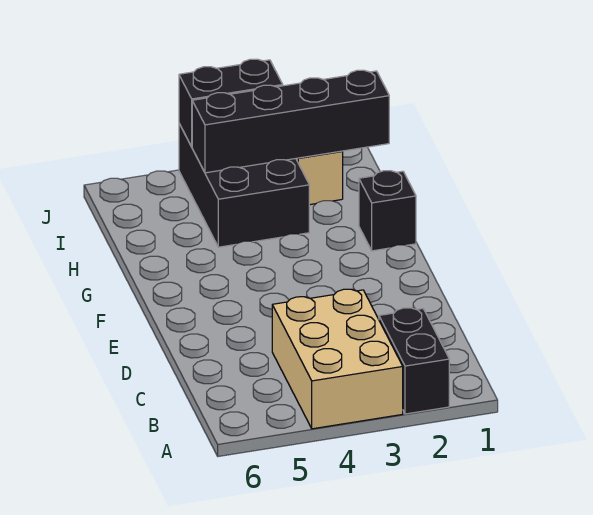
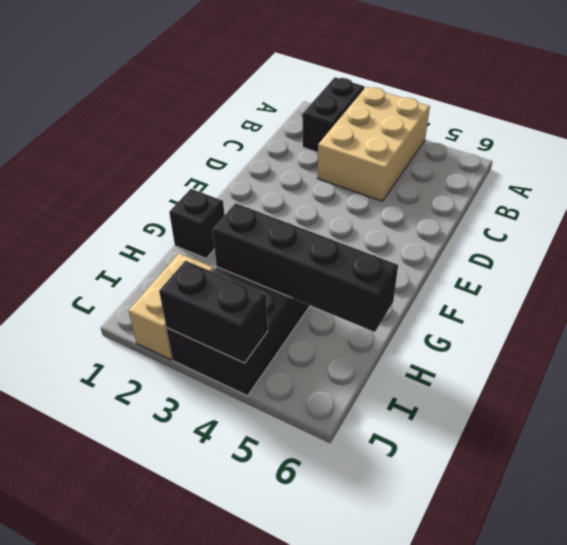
black brick I1:I4 level 2 -> black brick H3:H6 level 2

